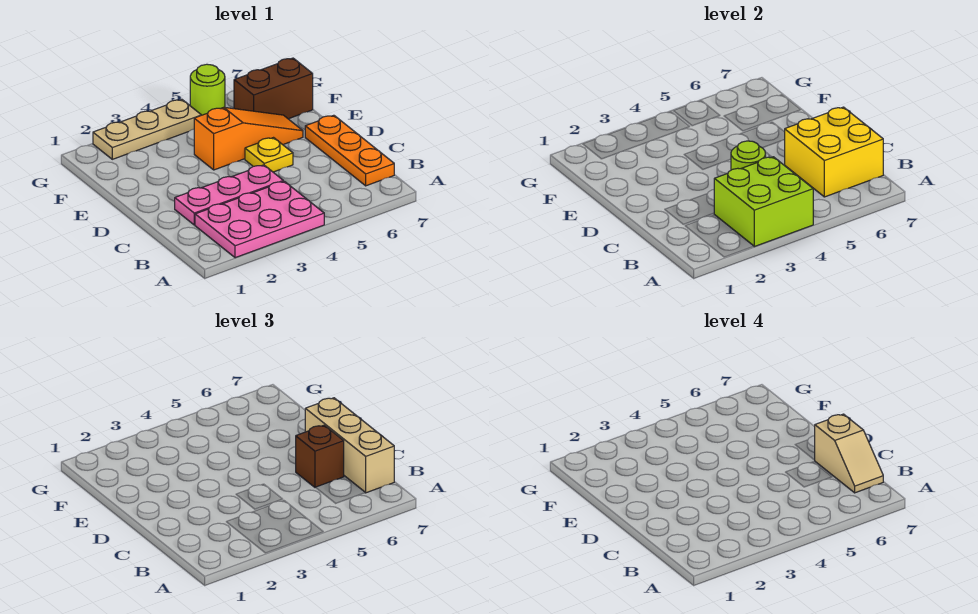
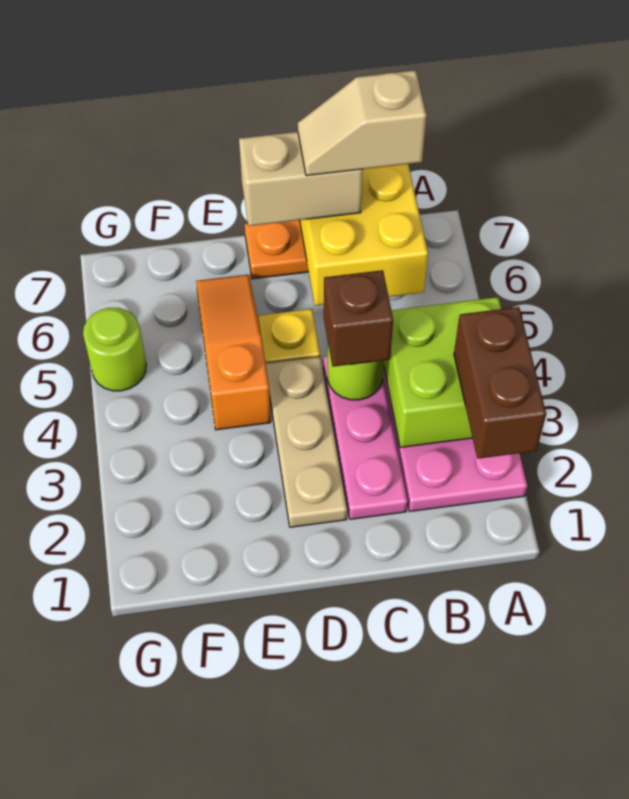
tan brick B7:D7 level 3 -> tan brick C7:D7 level 3
tan slope B7:C7 level 4 top C -> tan slope B7:C7 level 4 top B
brown brick C6 level 3 -> brown brick C4 level 3
brown brick F6:F7 level 1 -> brown brick A2:A3 level 3
tan plate G2:G4 level 1 -> tan plate D2:D4 level 1

